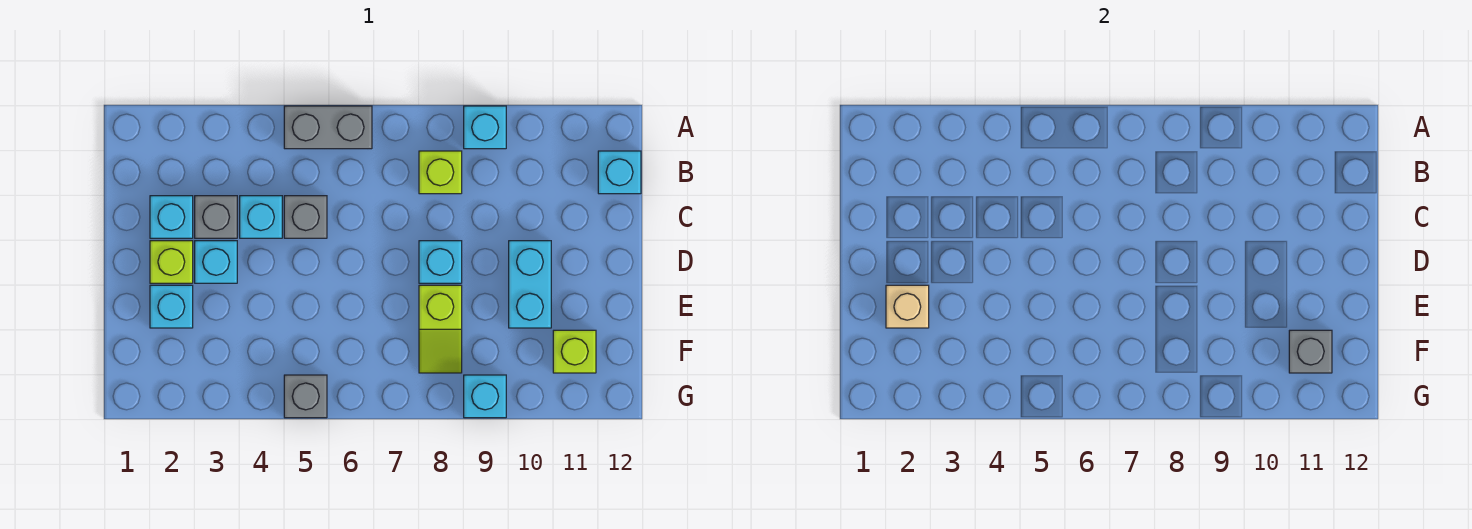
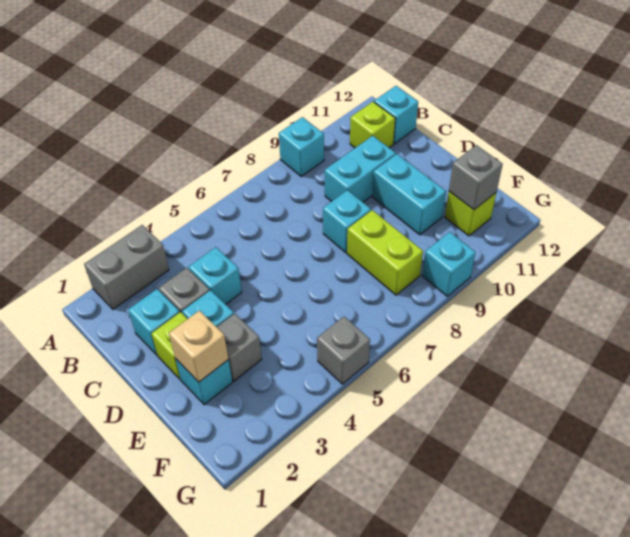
grey brick A5:A6 level 1 -> grey brick A2:A3 level 1
lime brick B8 level 1 -> lime brick B11 level 1
grey brick C5 level 1 -> grey brick E3 level 1
none -> cyan brick C9:C10 level 1
lime slope E8:F8 level 1 top E -> lime brick E8:F8 level 1

